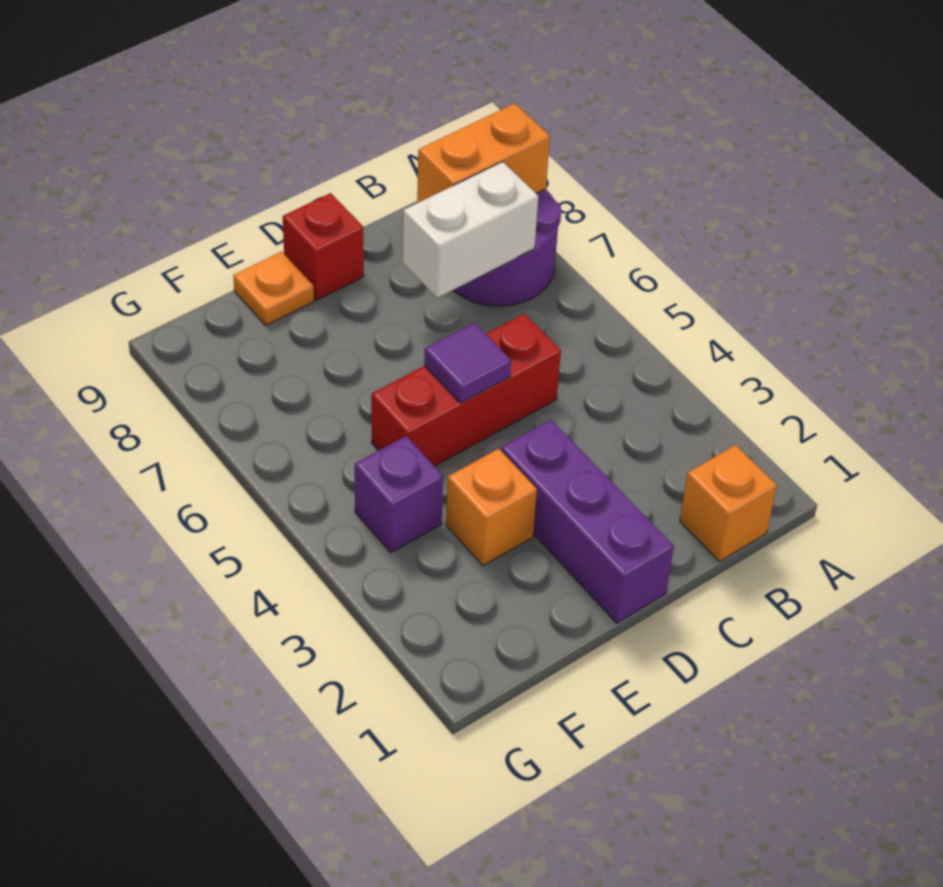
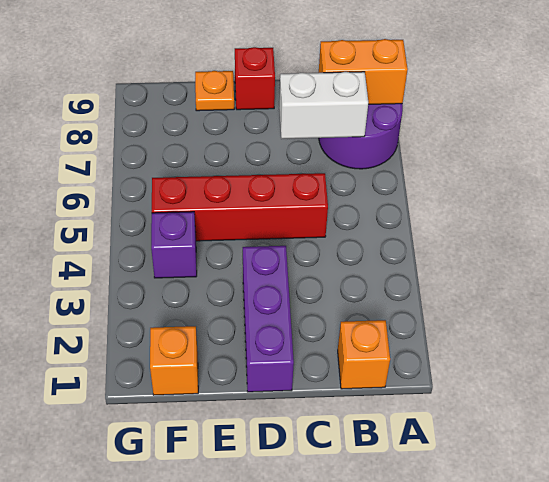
red brick C5:E5 level 1 -> red brick C5:F5 level 1
purple tile D5 level 2 -> none
orange brick E3 level 1 -> orange brick F1 level 1

